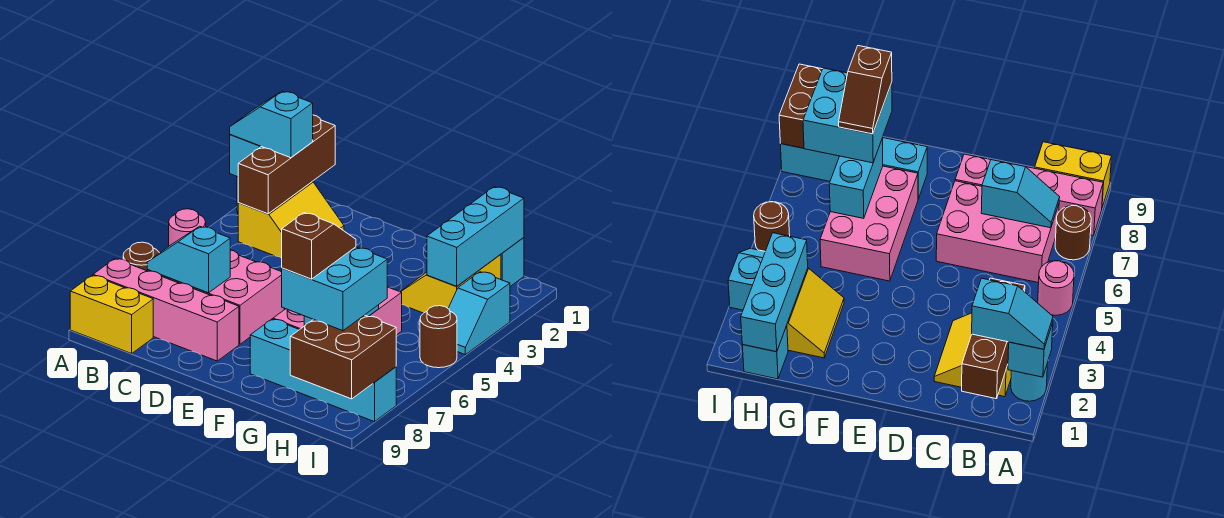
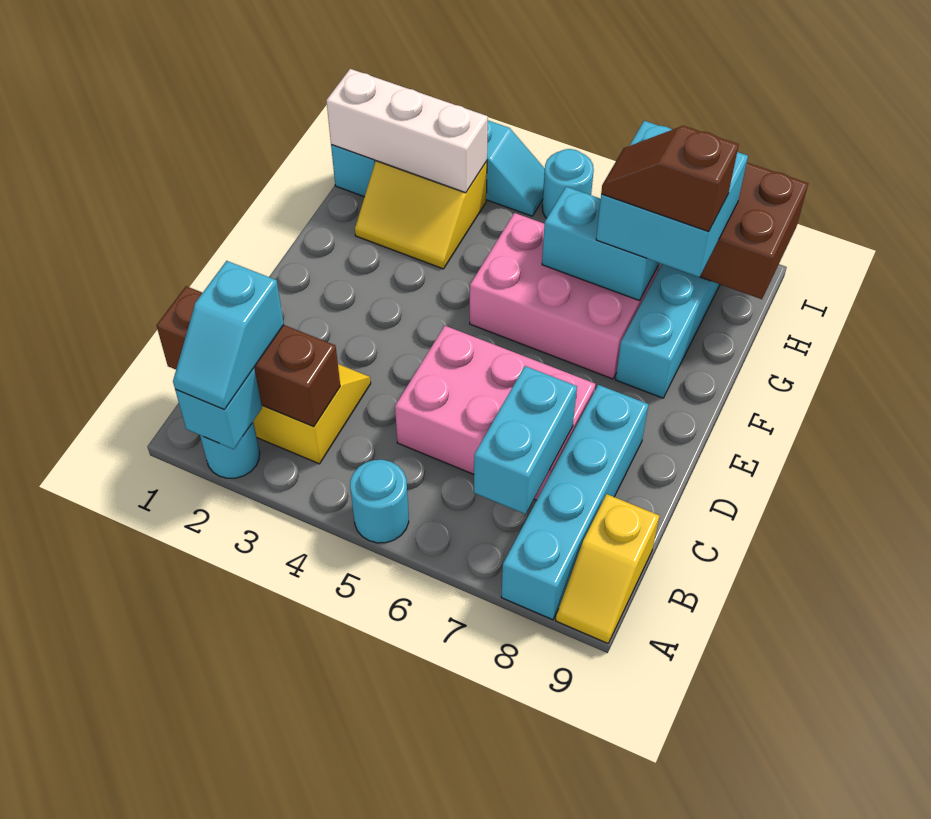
pink round brick A5 level 1 -> cyan round brick A5 level 1
brown round brick A7 level 1 -> none
pink brick A8:D8 level 1 -> cyan brick A8:D8 level 1
yellow brick A9:B9 level 1 -> yellow slope A9:B9 level 1 top B
pink brick B6:D7 level 1 -> pink brick C5:D7 level 1
cyan slope B7:C7 level 2 top C -> cyan brick B7:C7 level 2
cyan brick H1:H3 level 2 -> white brick H1:H3 level 2
brown round brick I5 level 1 -> cyan round brick I5 level 1

